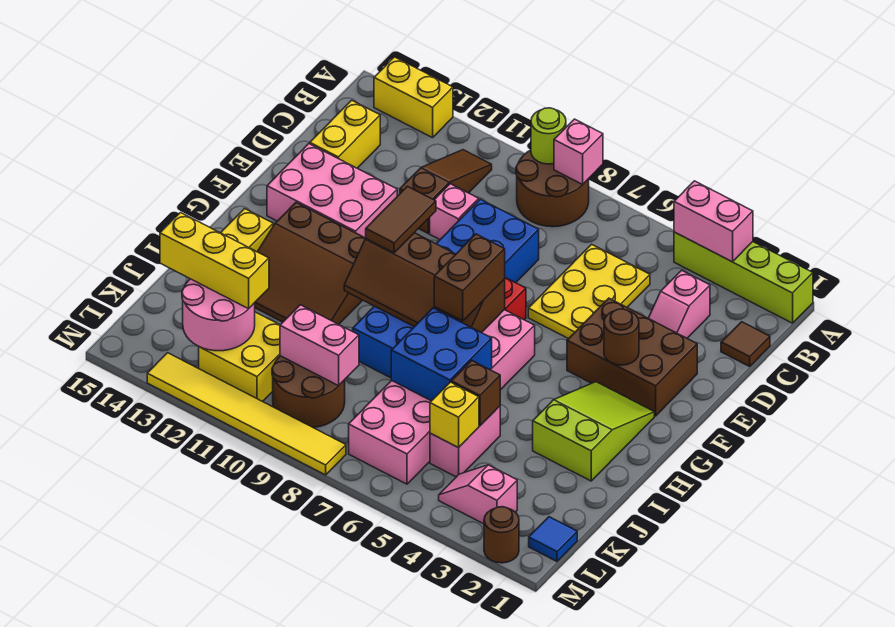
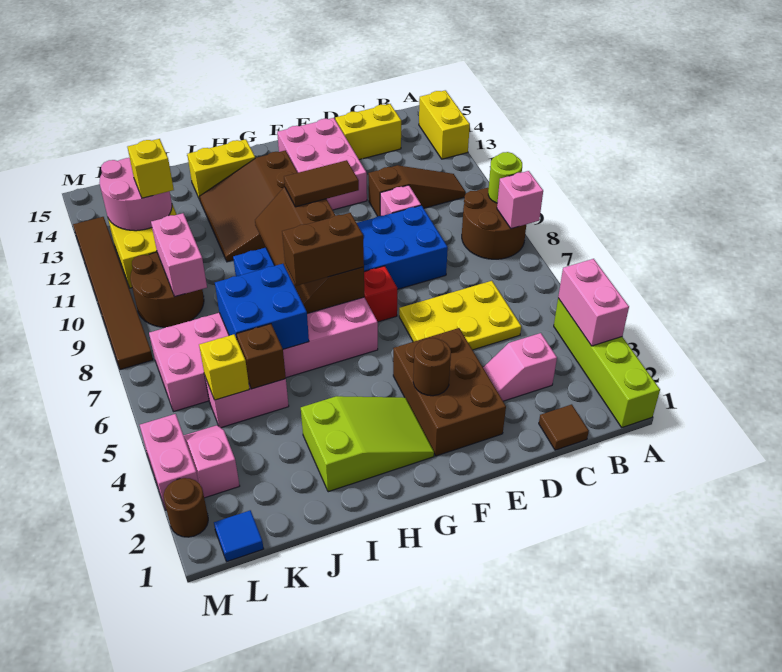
yellow brick K12:K14 level 3 -> yellow brick K12 level 3
none -> pink brick M3:M4 level 1
yellow tile M8:M13 level 1 -> brown tile M8:M13 level 1

